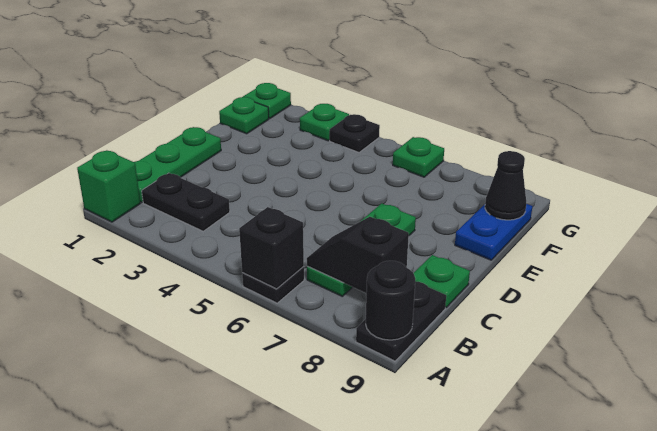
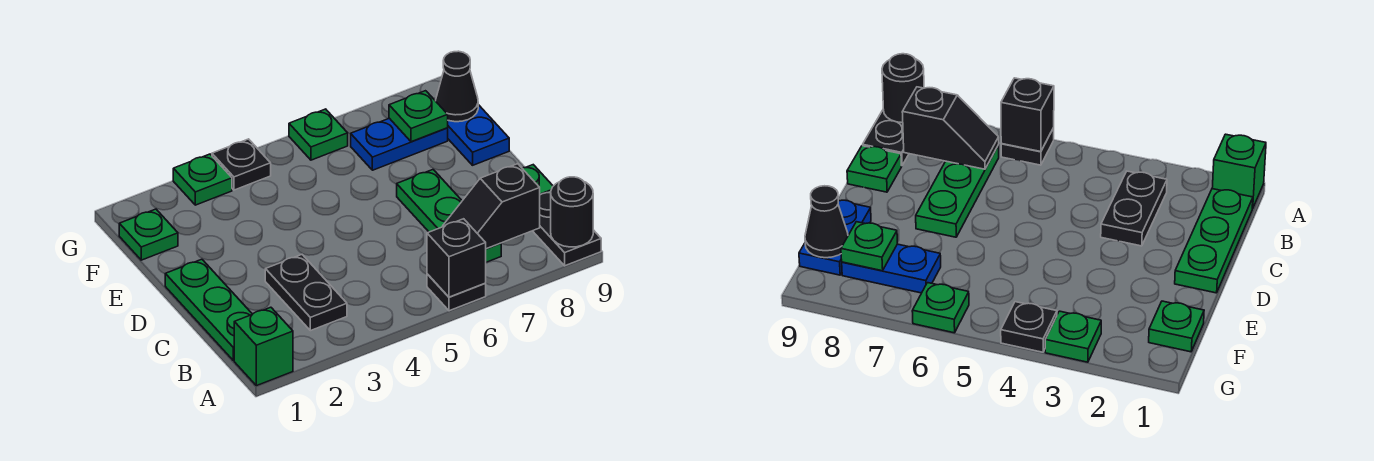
black plate B2:B3 level 1 -> black plate B3:C3 level 1
none -> blue plate F7:F8 level 1
green plate G1 level 1 -> green plate F8 level 2

